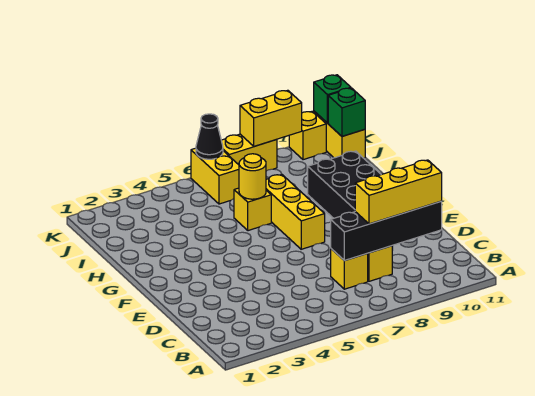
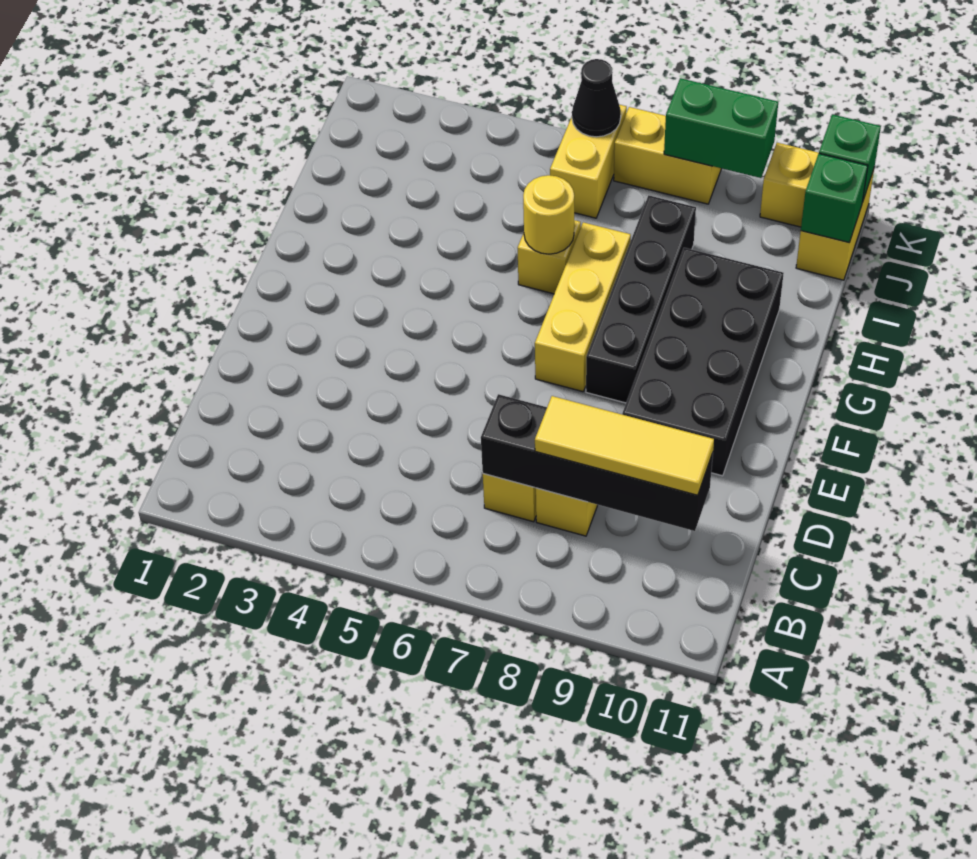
yellow brick C8:C10 level 3 -> yellow tile C8:C10 level 3
none -> black brick F8:I8 level 1
yellow brick K8:K9 level 2 -> green brick K8:K9 level 2

